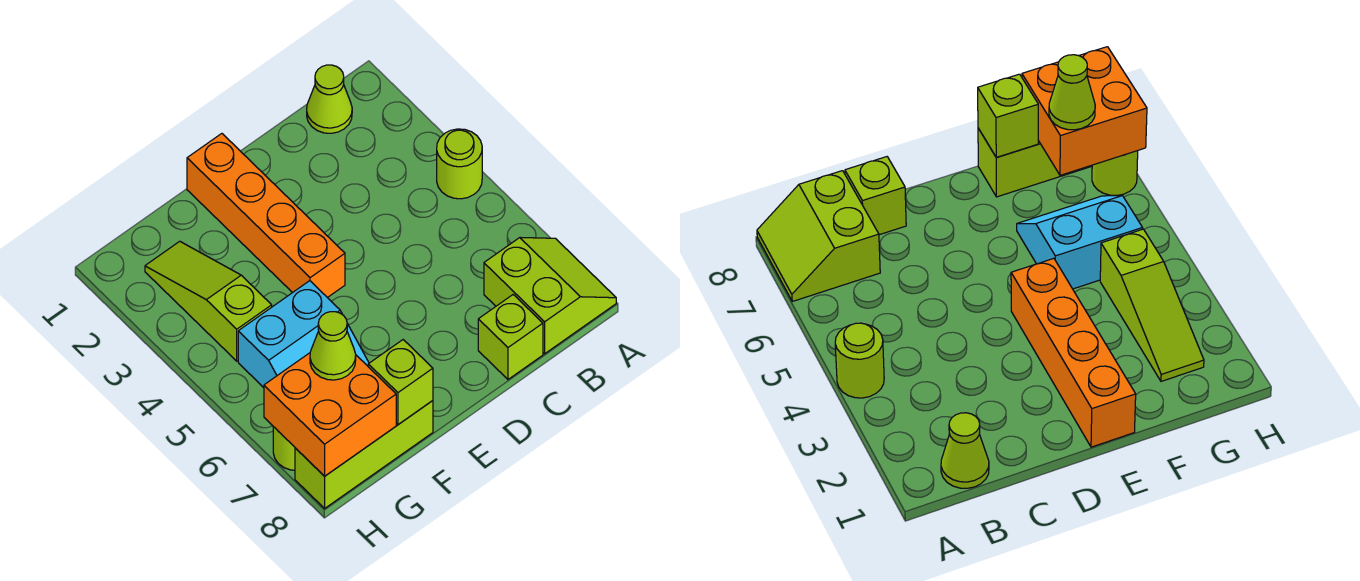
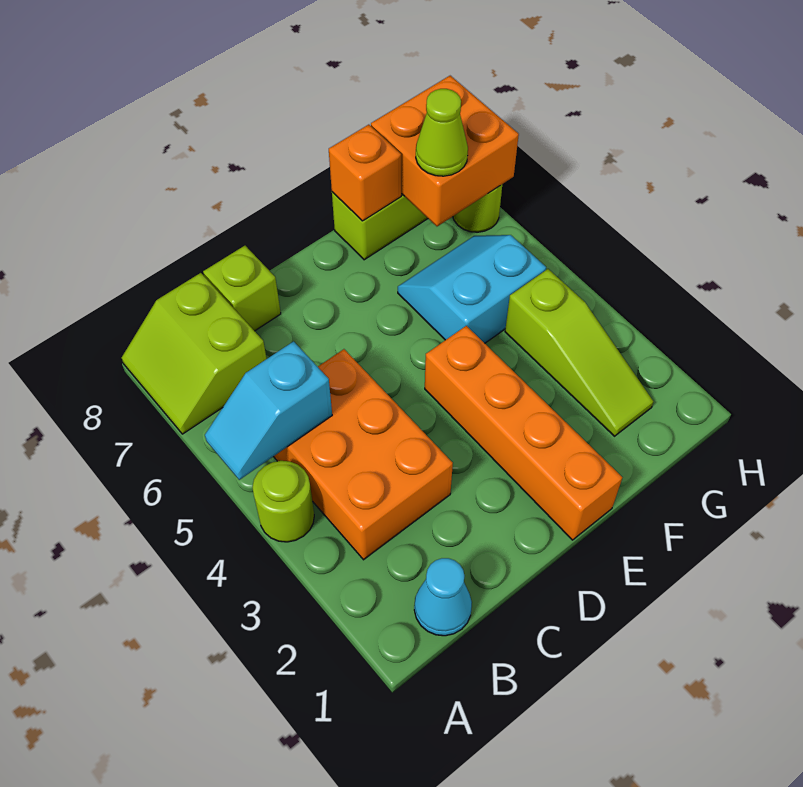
none -> cyan slope A5:B5 level 2 top B
lime cone B1 level 1 -> cyan cone B1 level 1
none -> orange brick B3:C5 level 1
lime brick F8 level 2 -> orange brick F8 level 2

